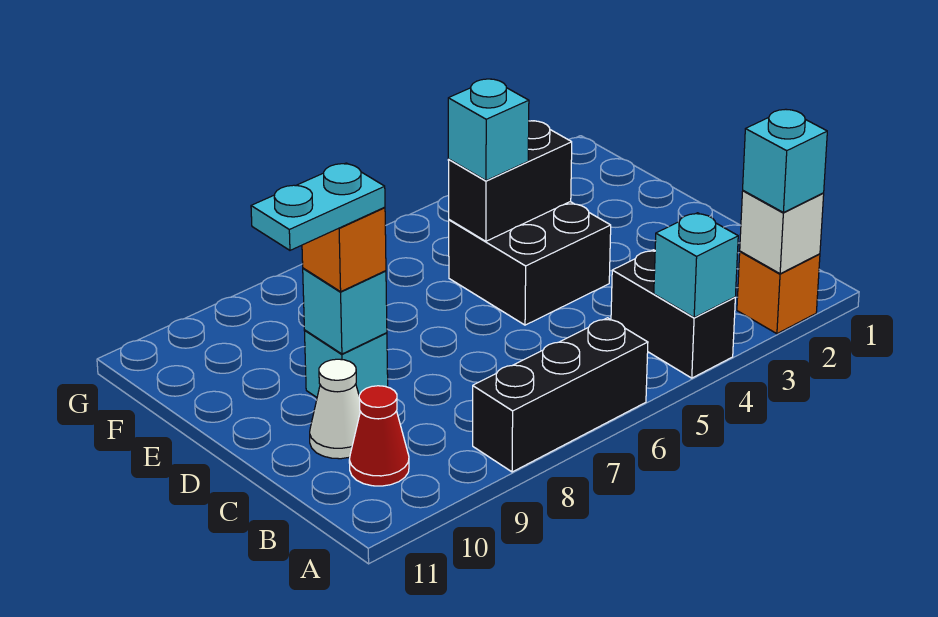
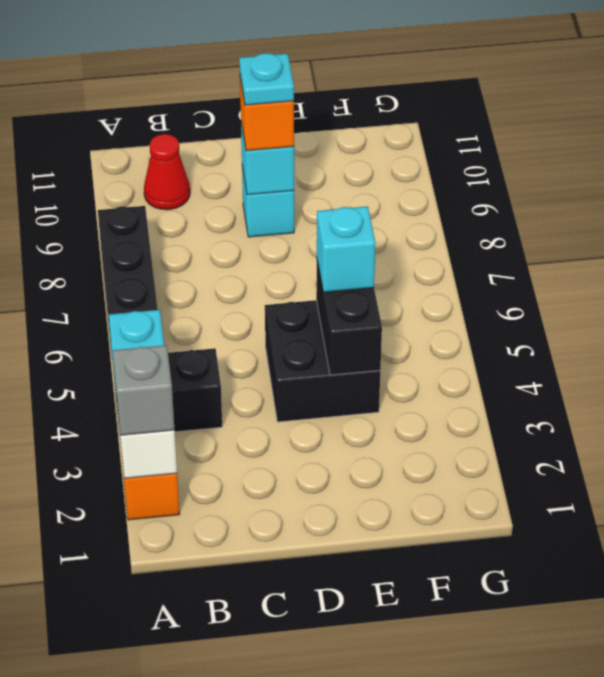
cyan brick A2 level 3 -> grey brick A2 level 3
white cone C10 level 1 -> none
cyan plate D9:D10 level 4 -> cyan plate D9 level 4

